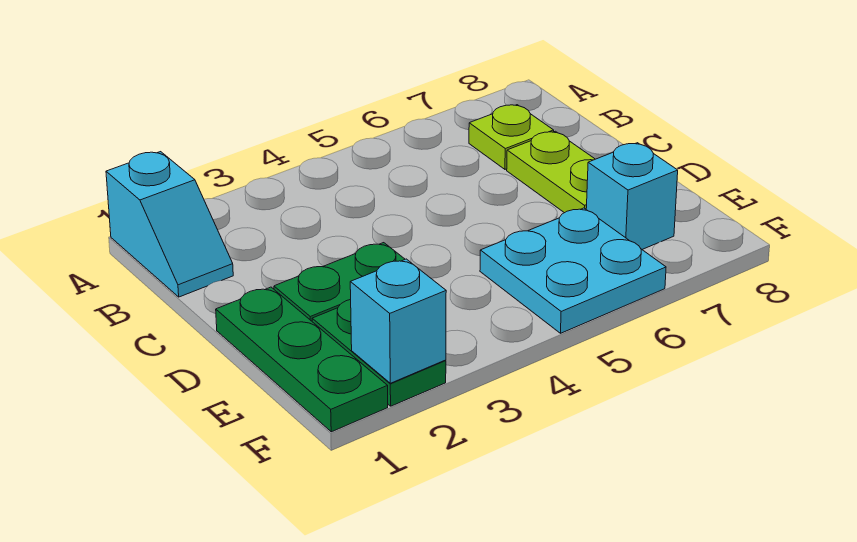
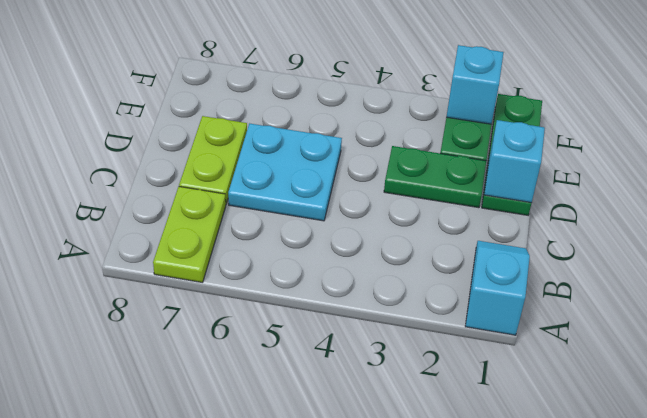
lime plate B7 level 1 -> lime plate A7:B7 level 1
cyan plate E5:F6 level 1 -> cyan plate C5:D6 level 1
cyan brick E7 level 1 -> cyan brick D1 level 2

